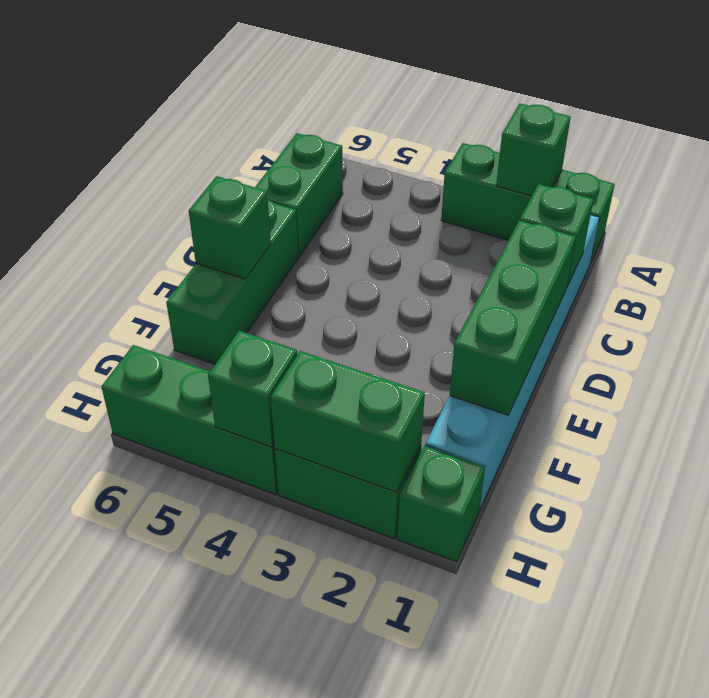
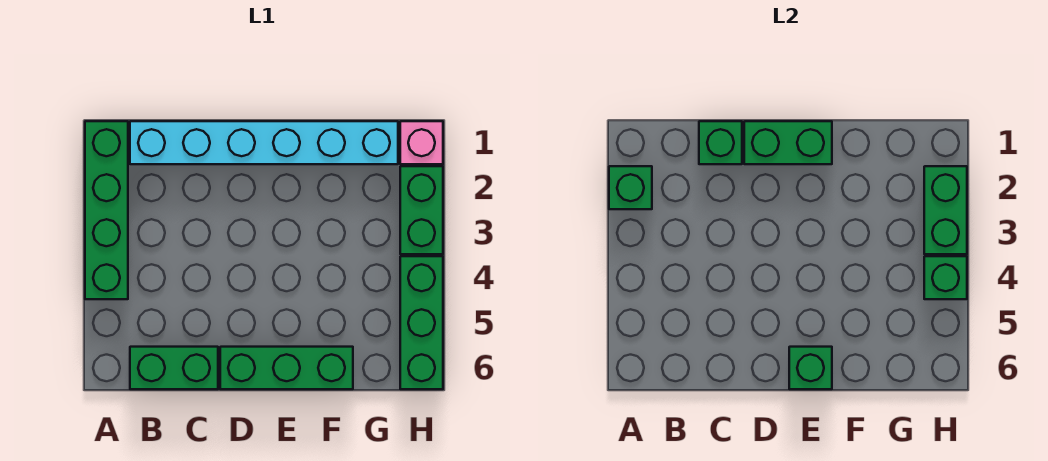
green brick A1:A3 level 1 -> green brick A1:A4 level 1
green brick D1:F1 level 2 -> green brick D1:E1 level 2
green brick H1 level 1 -> pink brick H1 level 1

